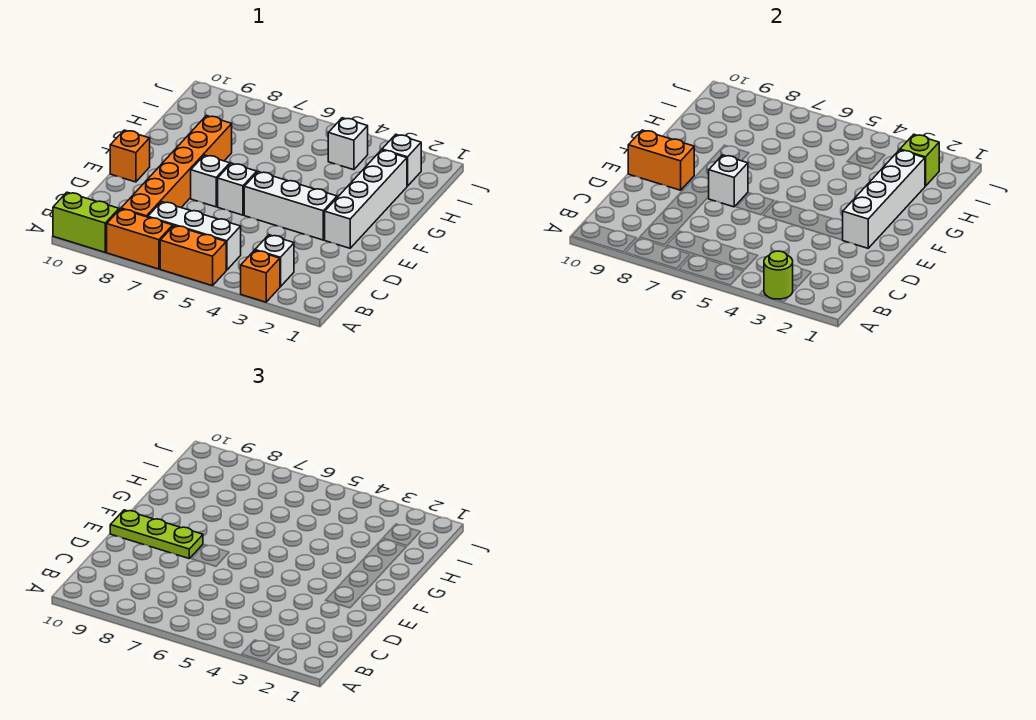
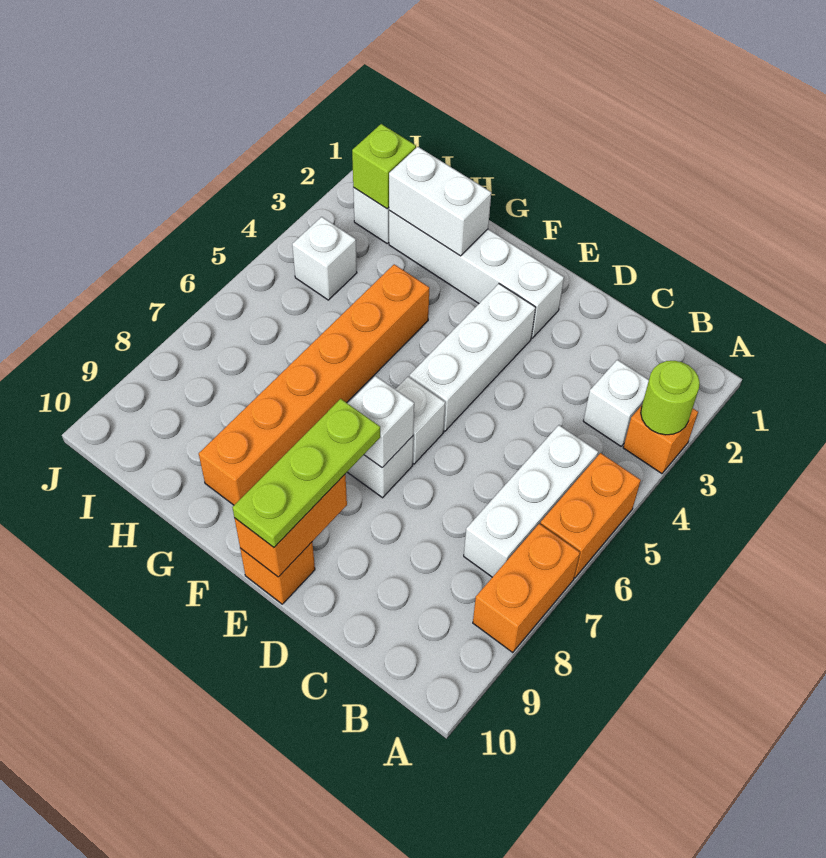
lime brick A9:A10 level 1 -> none
orange brick B8:G8 level 1 -> orange brick G4:G9 level 1
white brick E2:H2 level 2 -> white brick G2:H2 level 2

